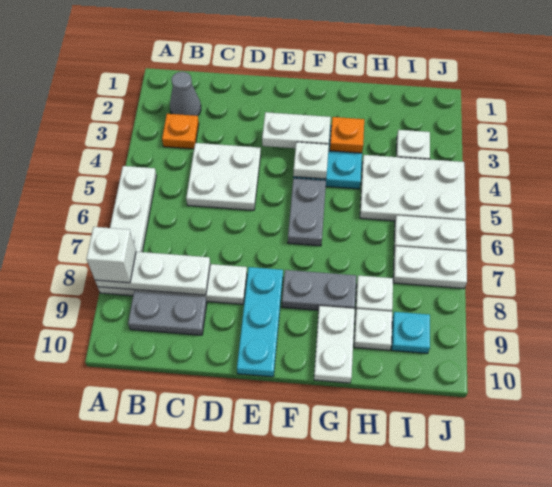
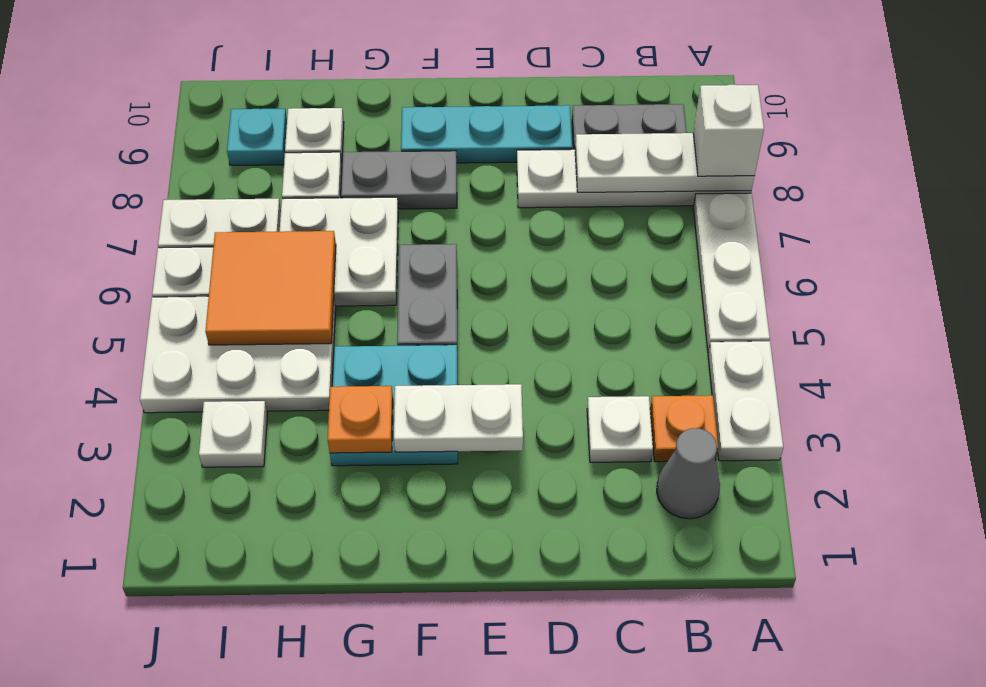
white plate C4:D5 level 1 -> white plate G6:H7 level 1
cyan plate E8:E10 level 1 -> cyan plate D9:F9 level 1
white plate F4 level 2 -> white plate C3 level 1
white plate G9:G10 level 1 -> white plate A3:A4 level 1
none -> orange tile H5:I6 level 2

